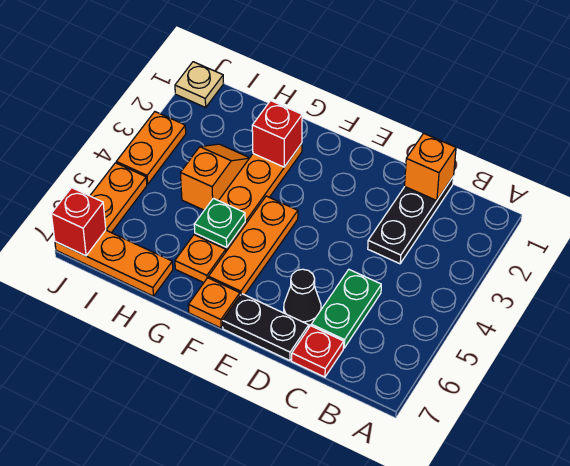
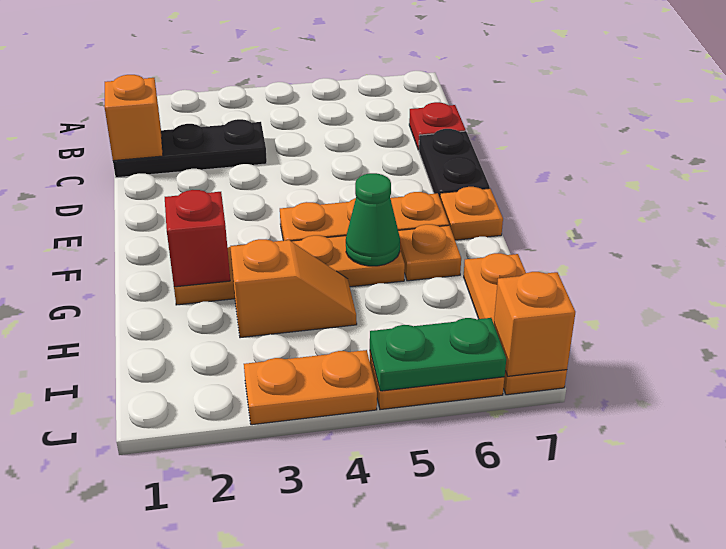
green plate C5:C6 level 1 -> green plate J5:J6 level 2
black cone D6 level 1 -> none
green plate G5 level 2 -> green cone G5 level 2
orange slope H3:H4 level 1 top 4 -> orange slope H3:H4 level 1 top 3
tan plate J1 level 1 -> none
red brick J7 level 2 -> orange brick J7 level 2

